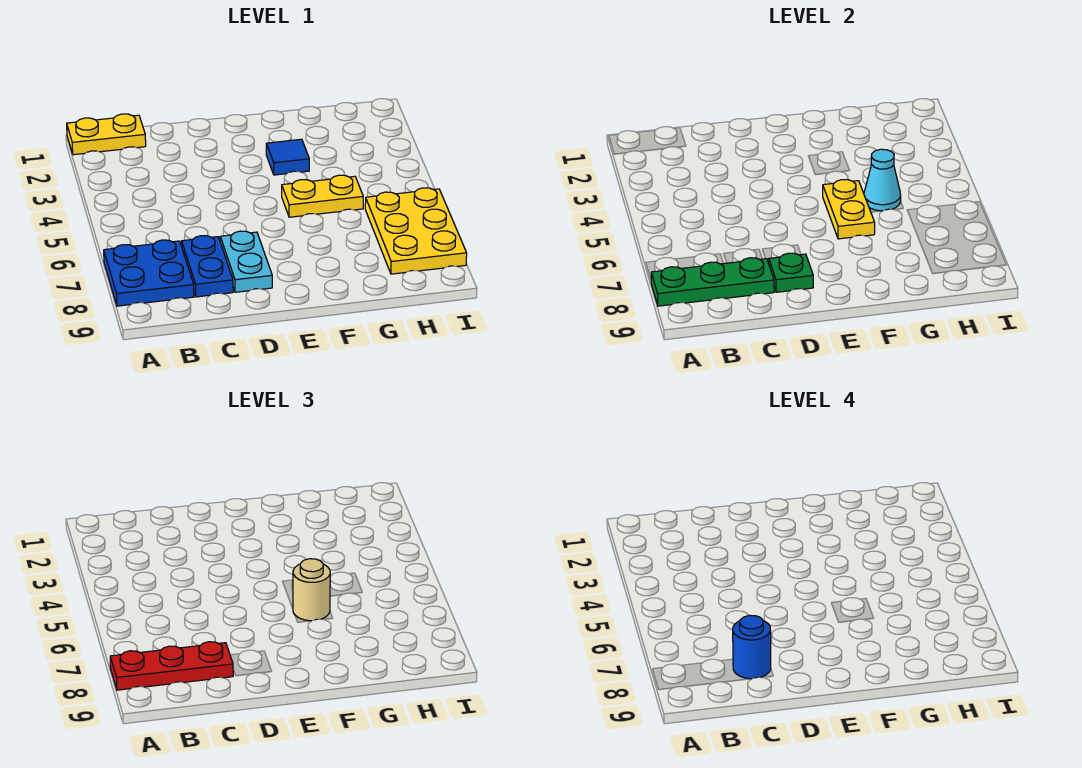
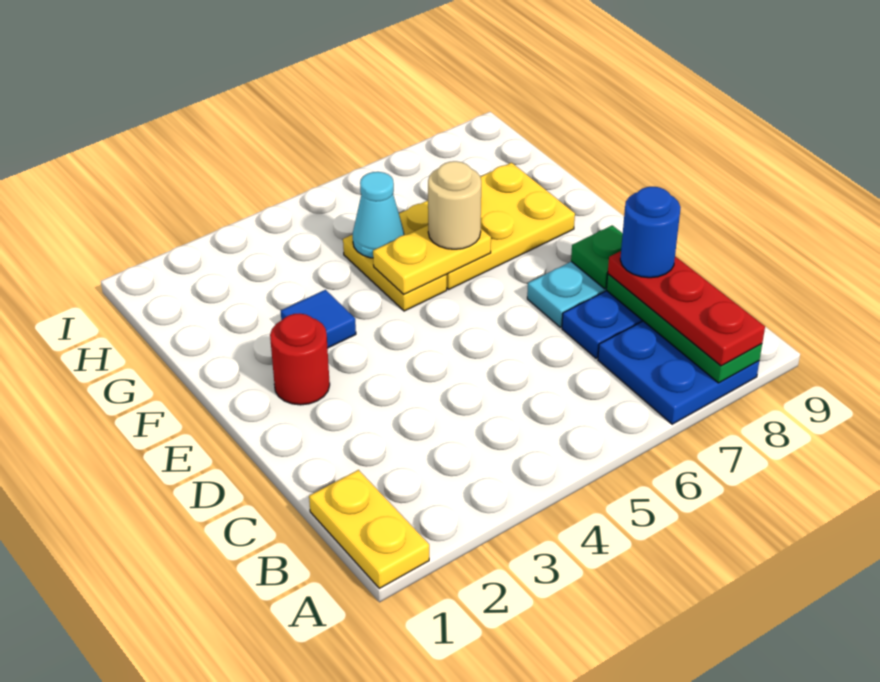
none -> red round brick E2 level 1
yellow plate H6:I8 level 1 -> yellow plate F6:G8 level 1

